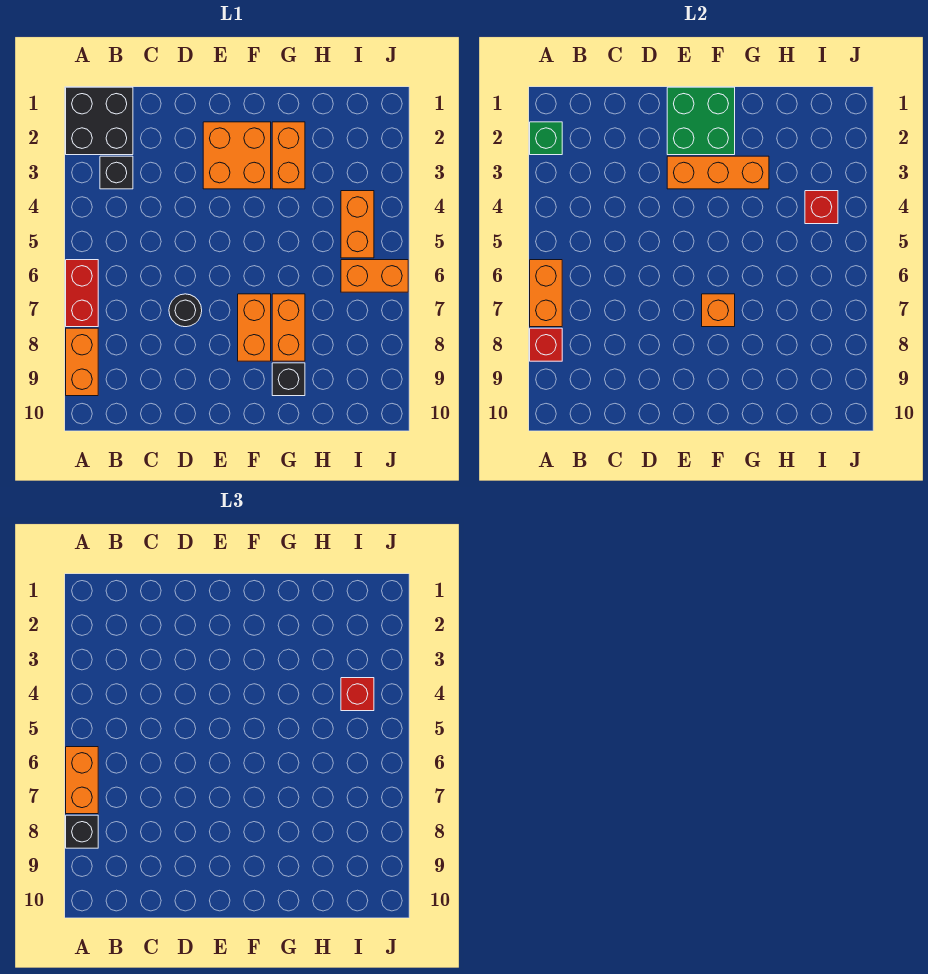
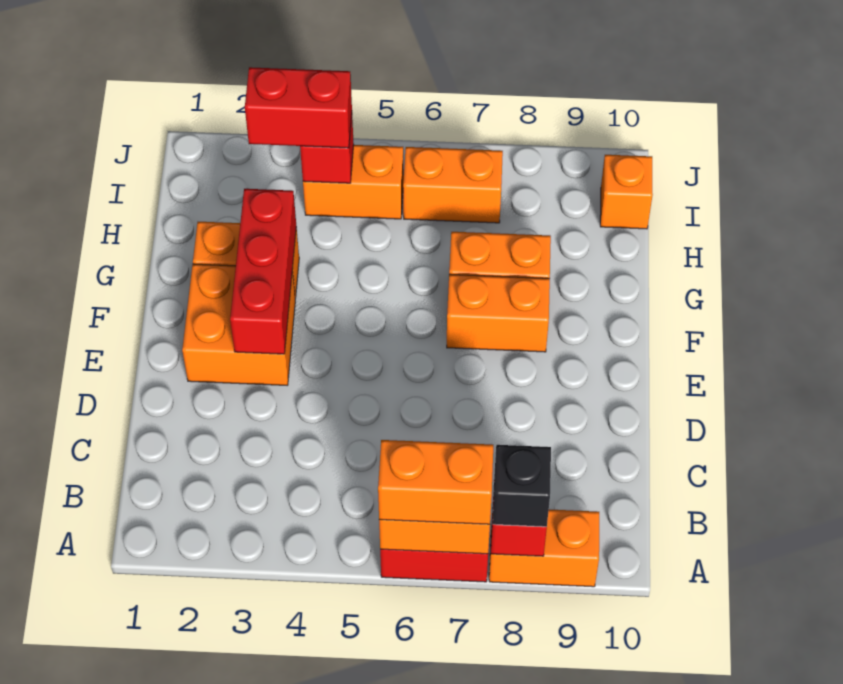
black brick A1:B2 level 1 -> none
green brick A2 level 2 -> none
black brick B3 level 1 -> none
black round brick D7 level 1 -> none
green brick E1:F2 level 2 -> none
orange brick E3:G3 level 2 -> red brick E3:G3 level 2
orange brick F7 level 2 -> orange brick I10 level 1
black brick G9 level 1 -> none
red brick I4 level 3 -> red brick I3:I4 level 3
orange brick I6:J6 level 1 -> orange brick I6:I7 level 1

